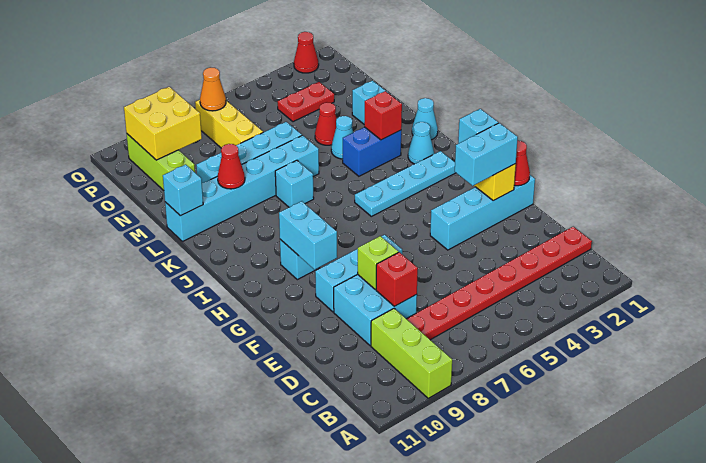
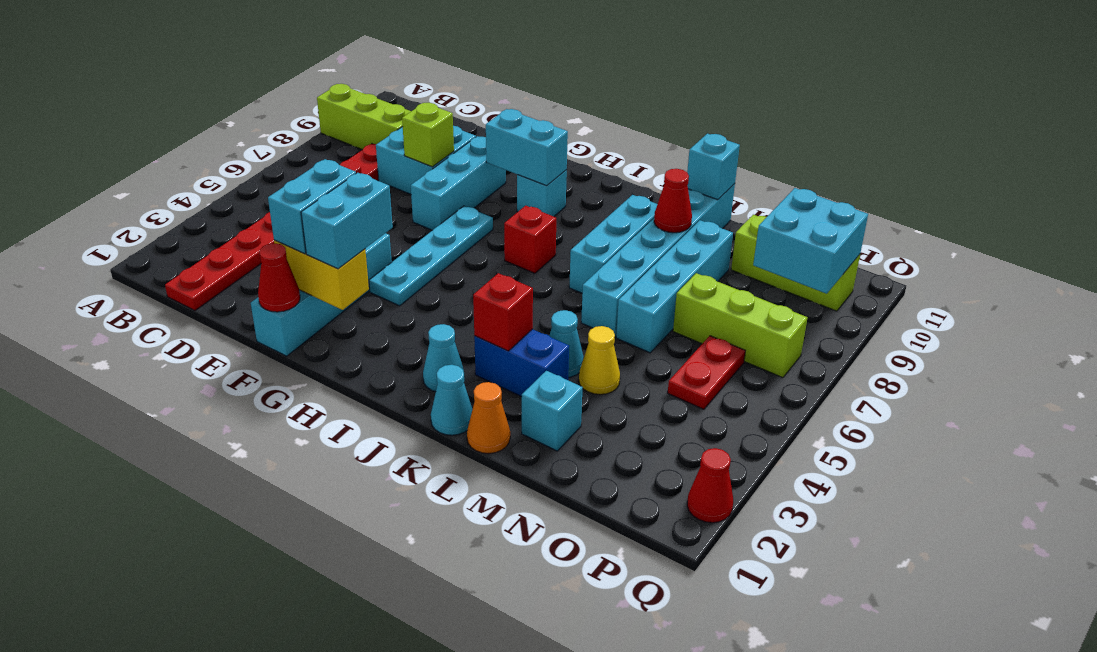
red brick D8 level 2 -> red brick I7 level 1
cyan brick G2 level 3 -> cyan brick G2:G3 level 3
cyan plate I2:I5 level 1 -> cyan plate G4:G7 level 1
blue brick K3:K4 level 1 -> blue brick K3:L3 level 1
cyan brick K7 level 1 -> cyan brick K7:K9 level 1
red cone M4 level 1 -> yellow cone M4 level 1
yellow brick N7:P7 level 1 -> lime brick N7:P7 level 1
red plate O3:O4 level 1 -> red plate O5:O6 level 1
yellow brick O9:P10 level 2 -> cyan brick O9:P10 level 2
orange cone P7 level 2 -> orange cone L1 level 1

